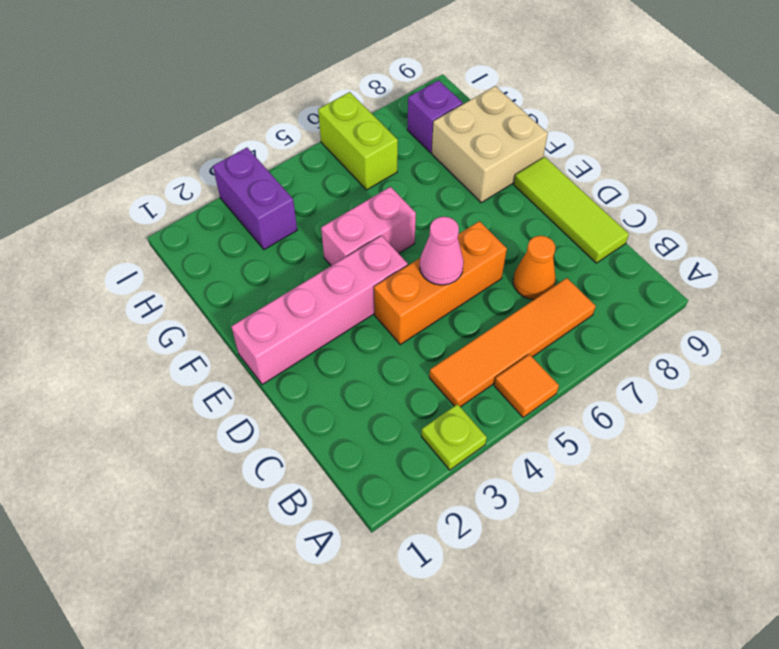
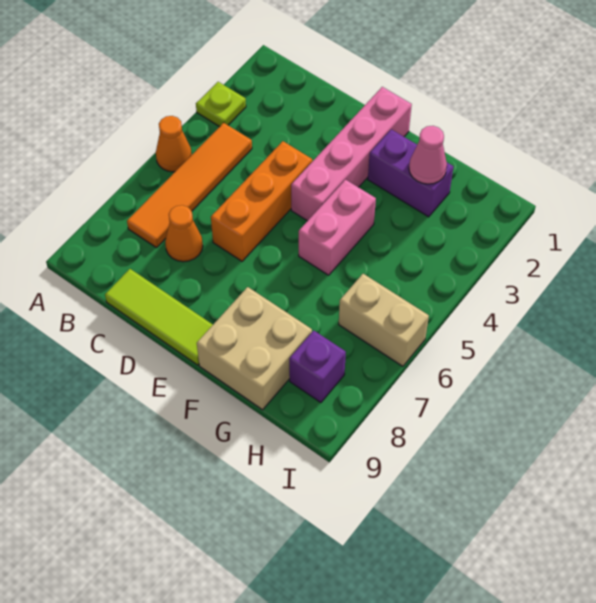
orange tile A5 level 1 -> orange cone A5 level 1
pink cone D5 level 2 -> pink cone G2 level 2
purple brick H3:I3 level 1 -> purple brick F2:G2 level 1
lime brick H6:I6 level 1 -> tan brick H6:I6 level 1

